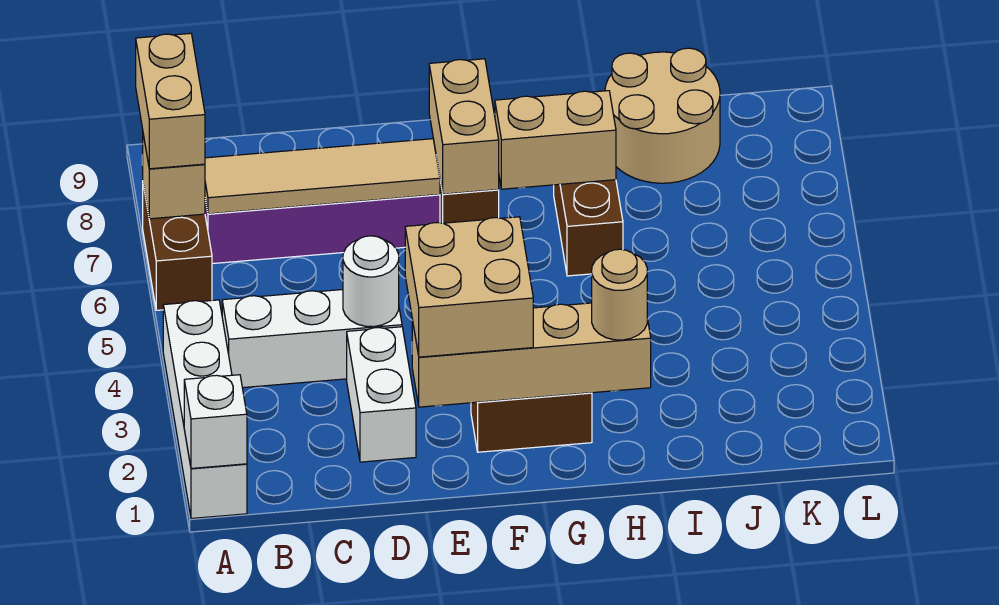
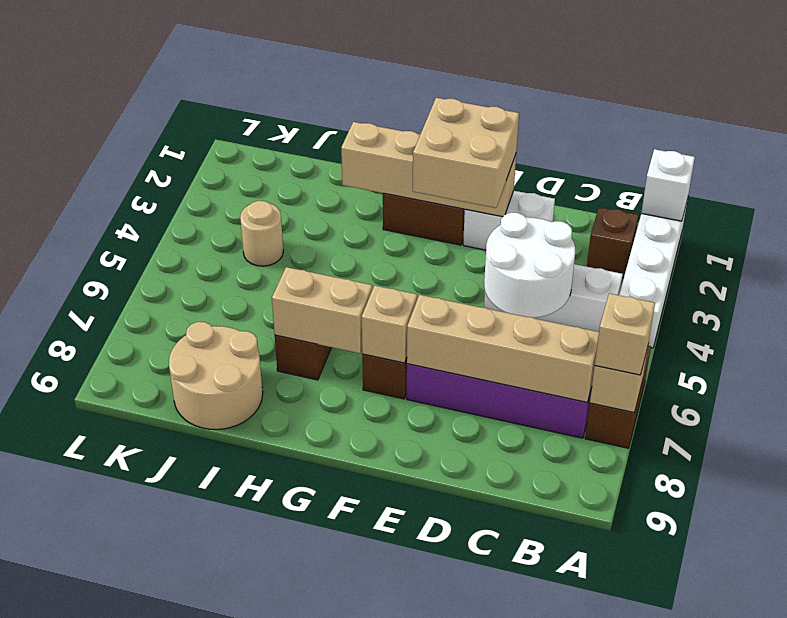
tan brick A7:A8 level 3 -> tan brick A7 level 3
none -> brown brick B2 level 1
tan tile B7:E7 level 2 -> tan brick B7:E7 level 2
white brick D2:D3 level 1 -> white brick D2:E2 level 1
white round brick D4 level 2 -> white round brick C4:D5 level 2
tan brick F7:F8 level 2 -> tan brick F7 level 2
tan round brick H2 level 3 -> tan round brick J4 level 1

